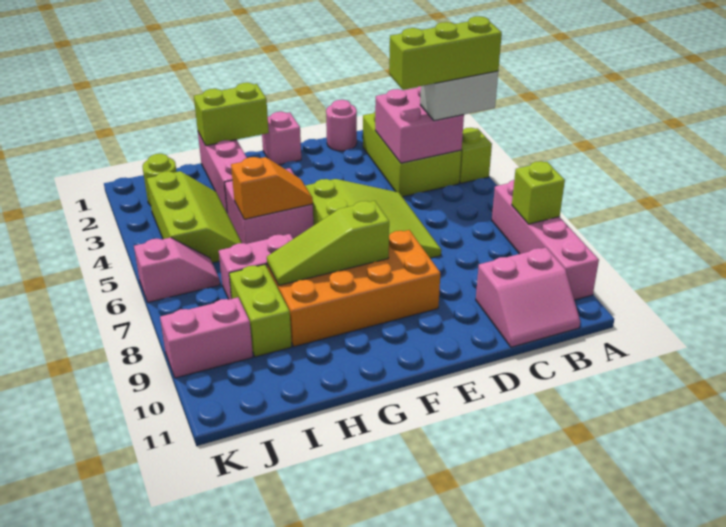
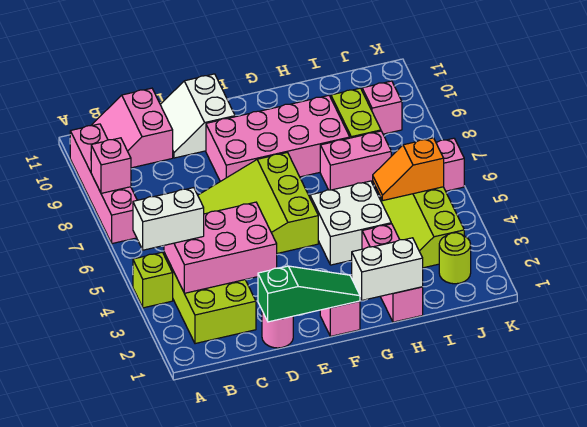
lime brick A4:C4 level 4 -> none
lime brick A8 level 2 -> pink brick A8 level 2
pink brick B3:C4 level 2 -> pink brick B3:D4 level 2
pink slope B10:C11 level 1 top 10 -> pink slope B10:C11 level 1 top C
none -> green slope D1:F1 level 2 top D
none -> white slope D10:E11 level 1 top E
orange brick E8:H9 level 1 -> pink brick E8:H9 level 1
lime slope F8:H8 level 2 top F -> none
lime brick G1:H1 level 2 -> white brick G1:H1 level 2
pink brick G4:H5 level 1 -> white brick G4:H5 level 1
orange slope G5:H5 level 2 top H -> orange slope I5:J5 level 2 top J
pink brick J9:K9 level 1 -> pink brick J9 level 1

